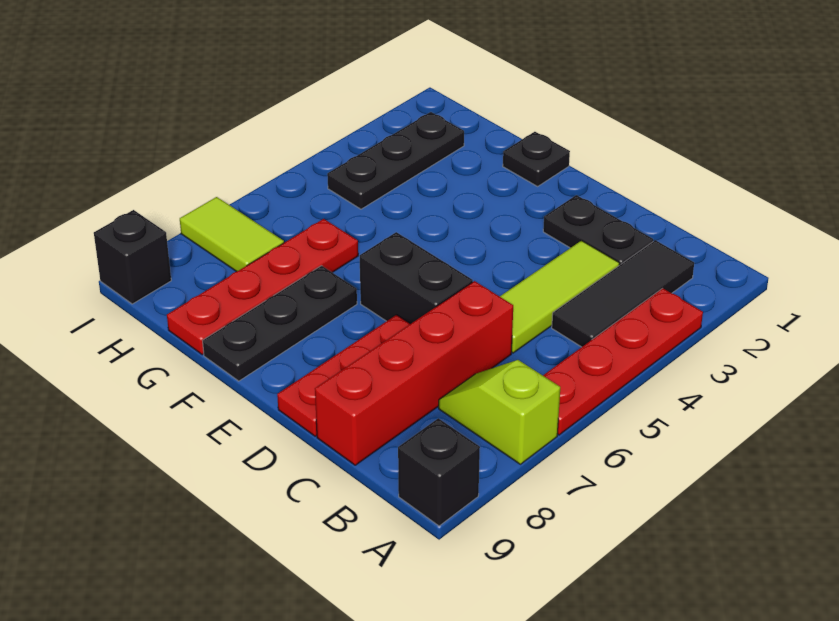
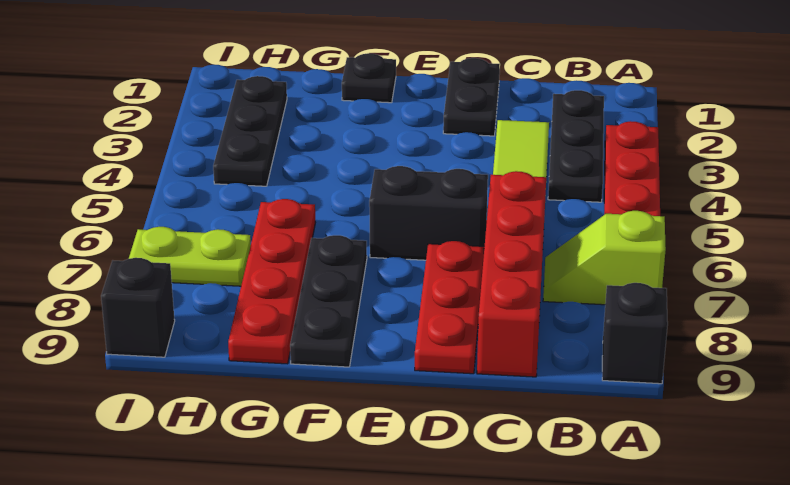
black tile B2:B4 level 1 -> black plate B2:B4 level 1
black plate C2:D2 level 1 -> black plate D1:D2 level 1
lime tile H7:I7 level 1 -> lime plate H7:I7 level 1

